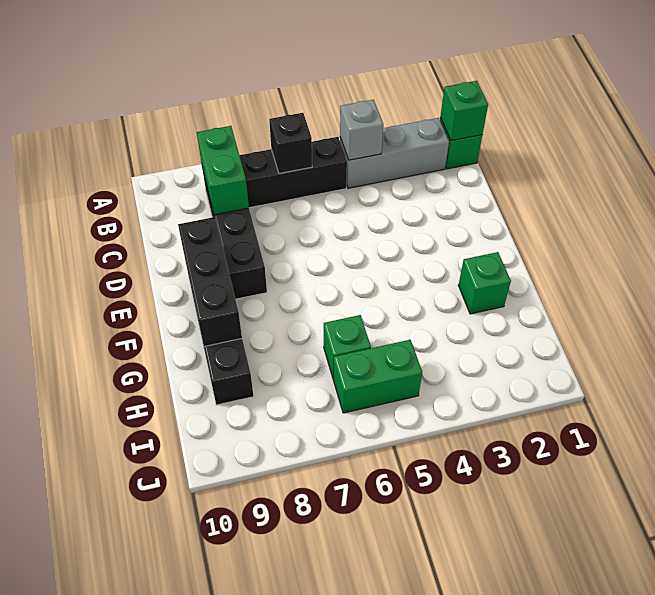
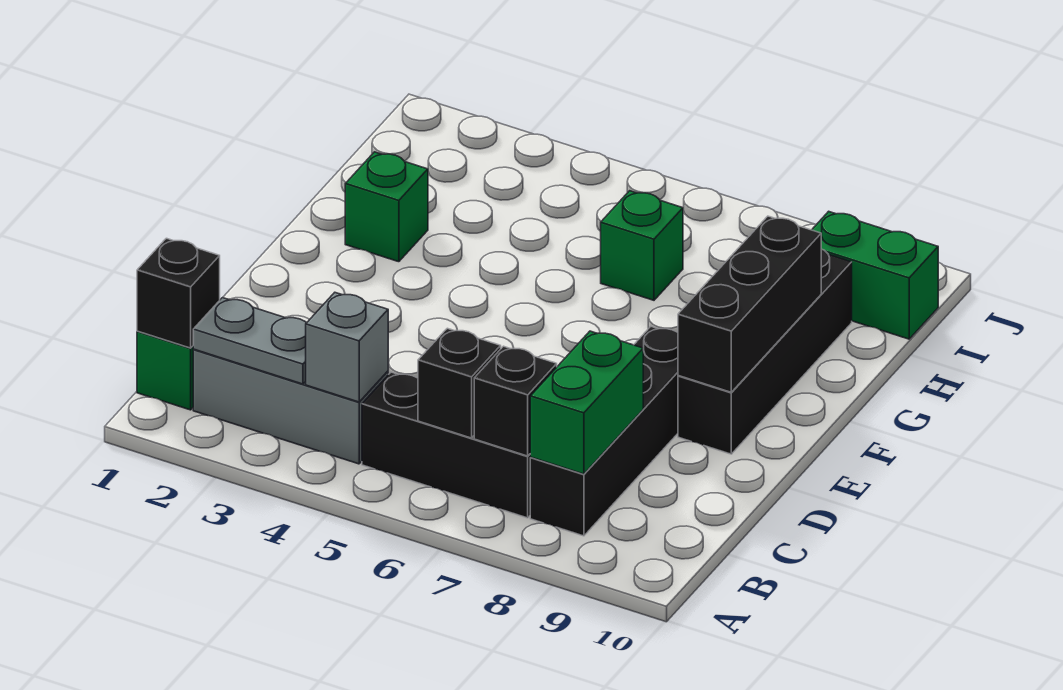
green brick B1 level 2 -> black brick B1 level 2
none -> grey plate B2:B3 level 2
none -> black brick B7 level 2
green brick I5:I6 level 1 -> green brick I9:I10 level 1

